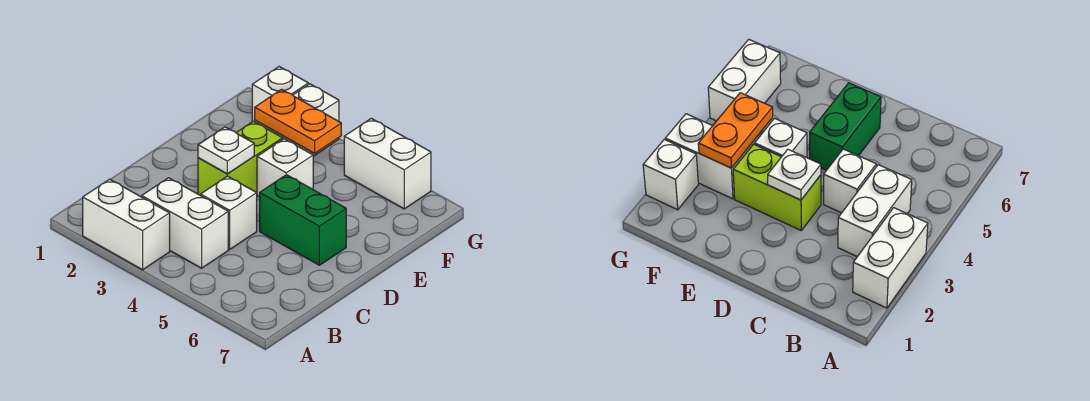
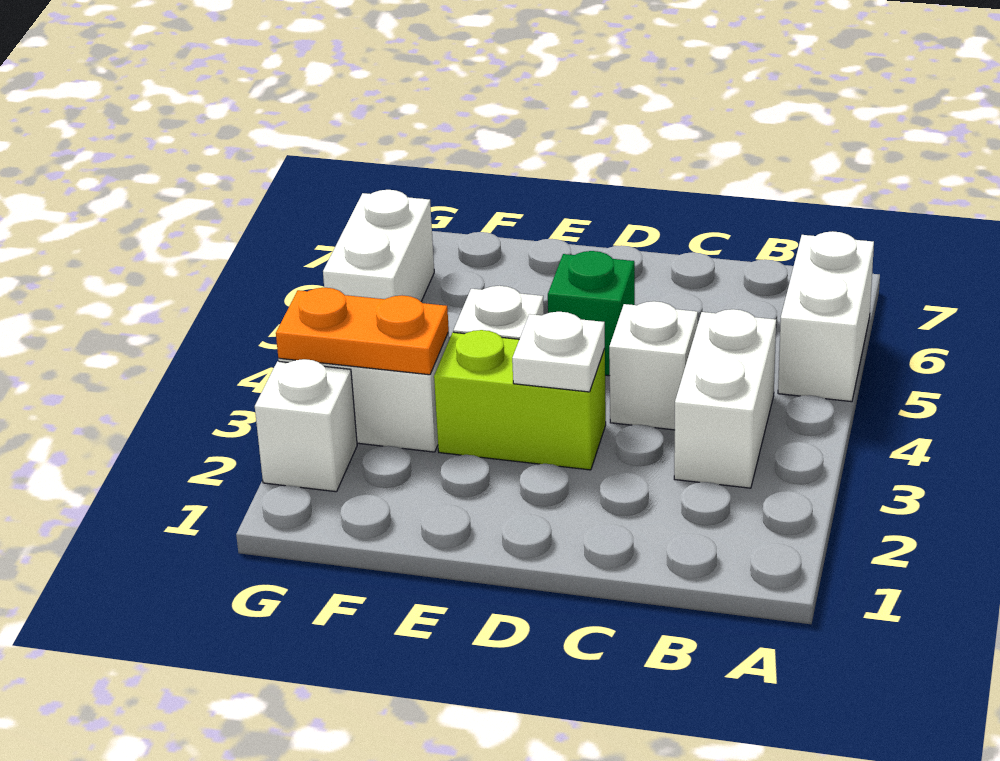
white brick A2:A3 level 1 -> white brick A5:A6 level 1
green brick D5:D6 level 1 -> green brick D5 level 1
orange plate F3:F4 level 2 -> orange plate F3:G3 level 2

